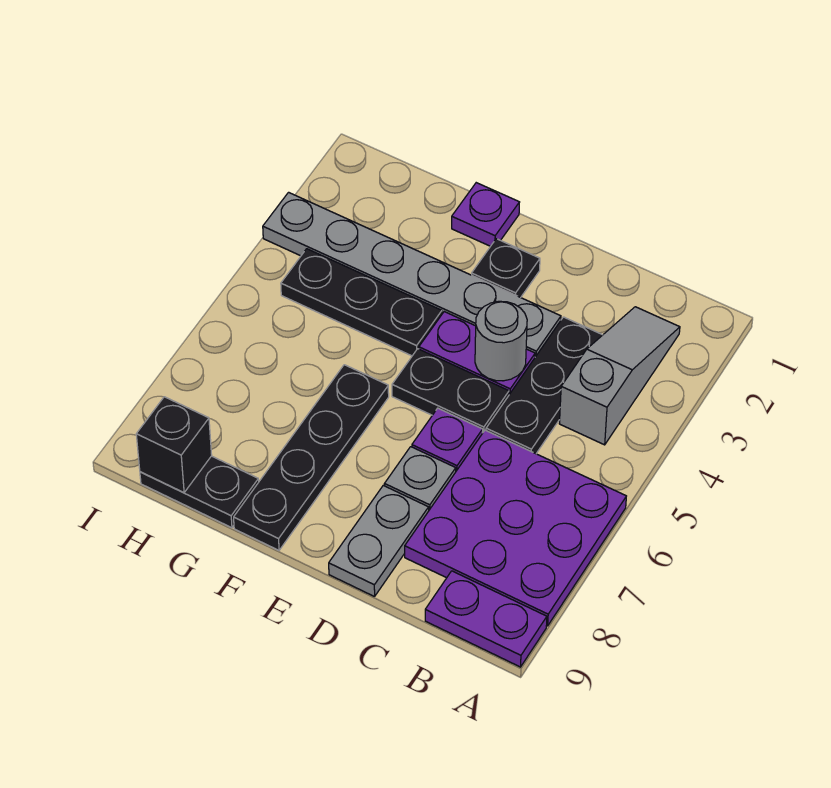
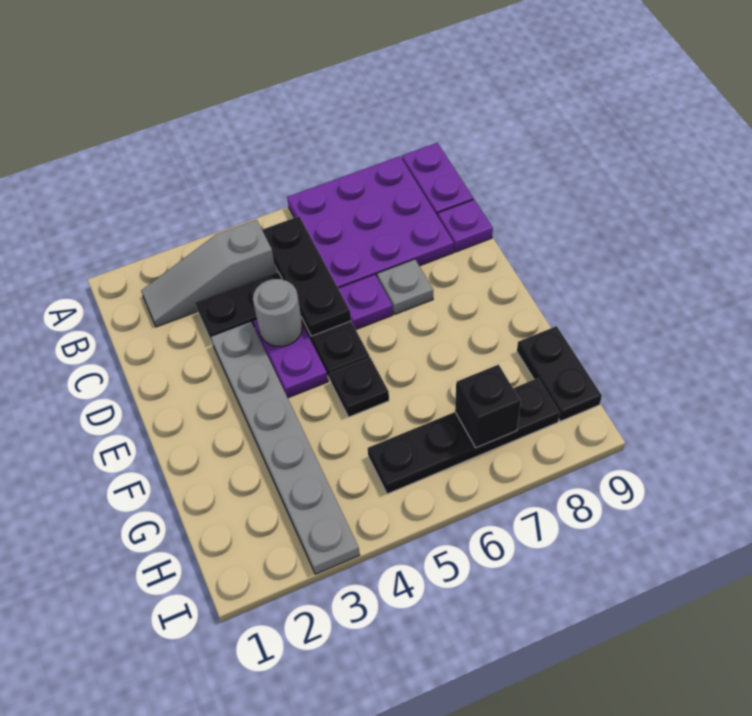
grey plate D8:D9 level 1 -> none
black plate E2 level 1 -> black plate F5 level 1
purple plate F1 level 1 -> purple plate C9 level 1
black plate F4:H4 level 1 -> black plate B5:D5 level 2
black plate F6:F9 level 1 -> black plate H5:H8 level 1
black brick H9 level 2 -> black brick H7 level 2

